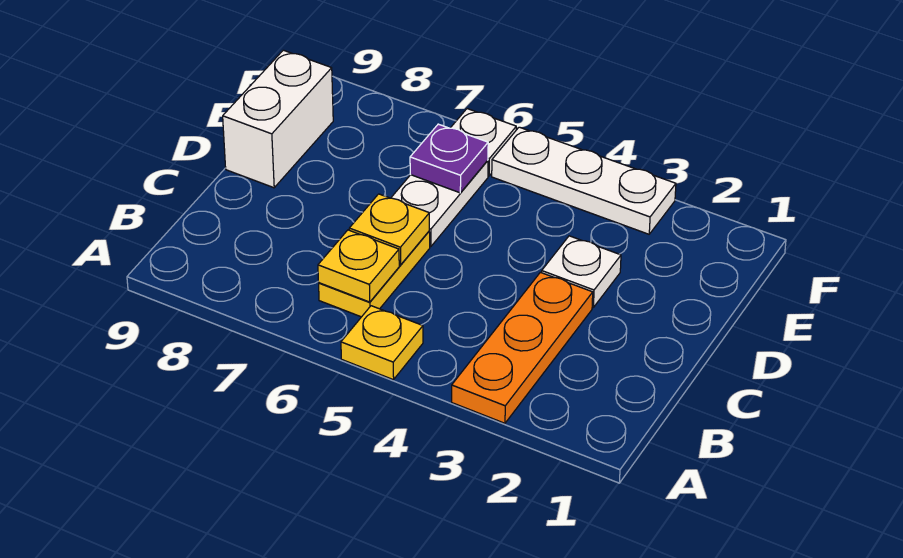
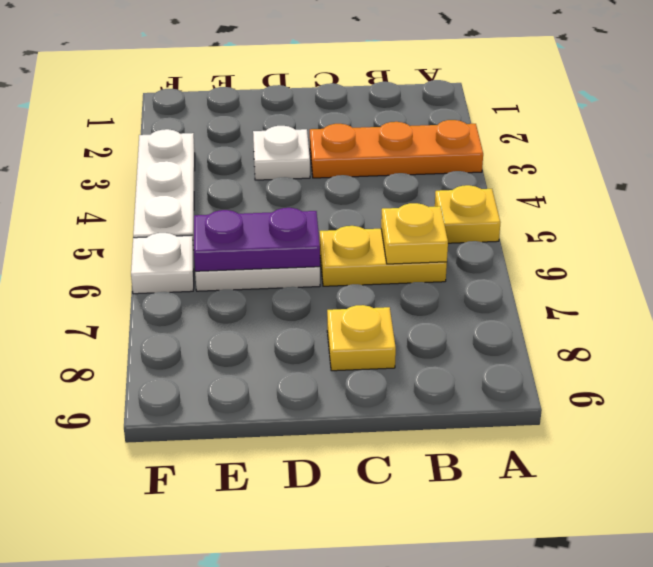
yellow plate C6 level 2 -> yellow plate C8 level 1
white brick D9:E9 level 1 -> none
purple plate E6 level 2 -> purple plate D6:E6 level 2

